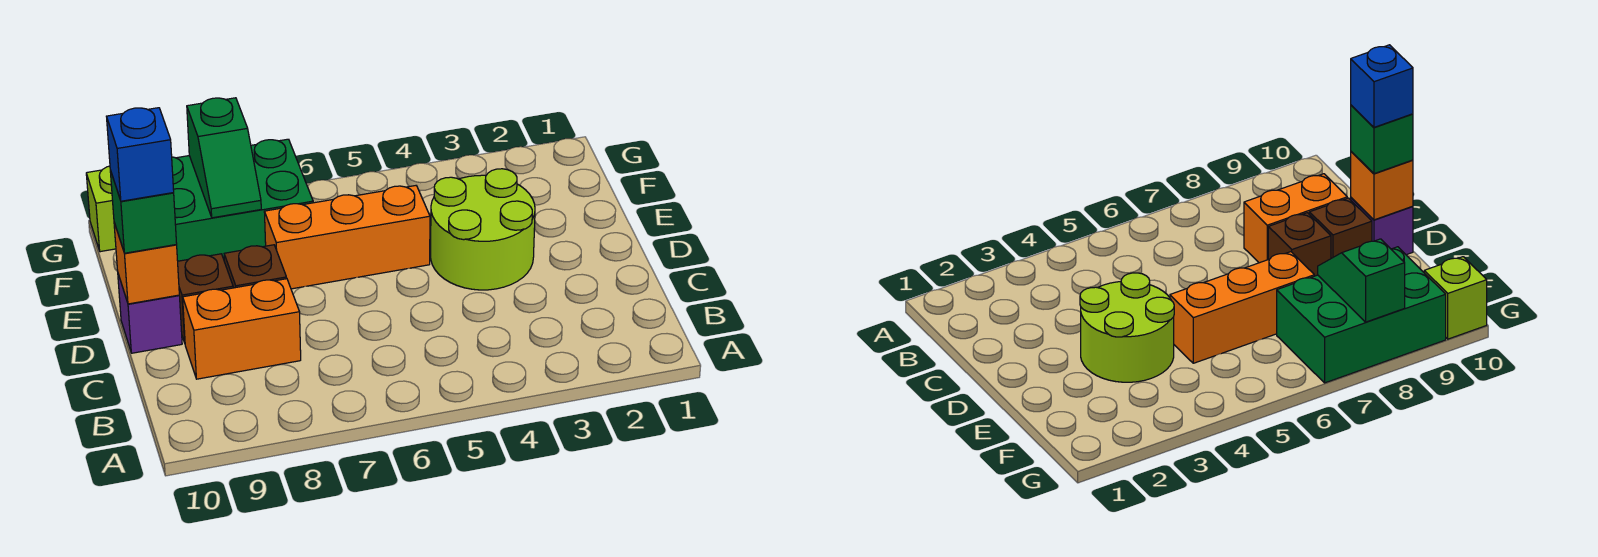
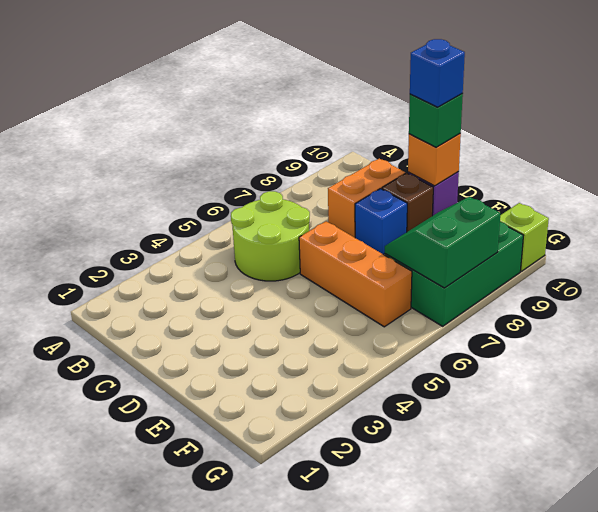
lime round brick D3:E4 level 1 -> lime round brick B5:C6 level 1
brown brick D8 level 1 -> blue brick D8 level 1
orange brick E5:E7 level 1 -> orange brick D6:F6 level 1
green slope F8:G8 level 2 top G -> green slope F7:G8 level 2 top G

